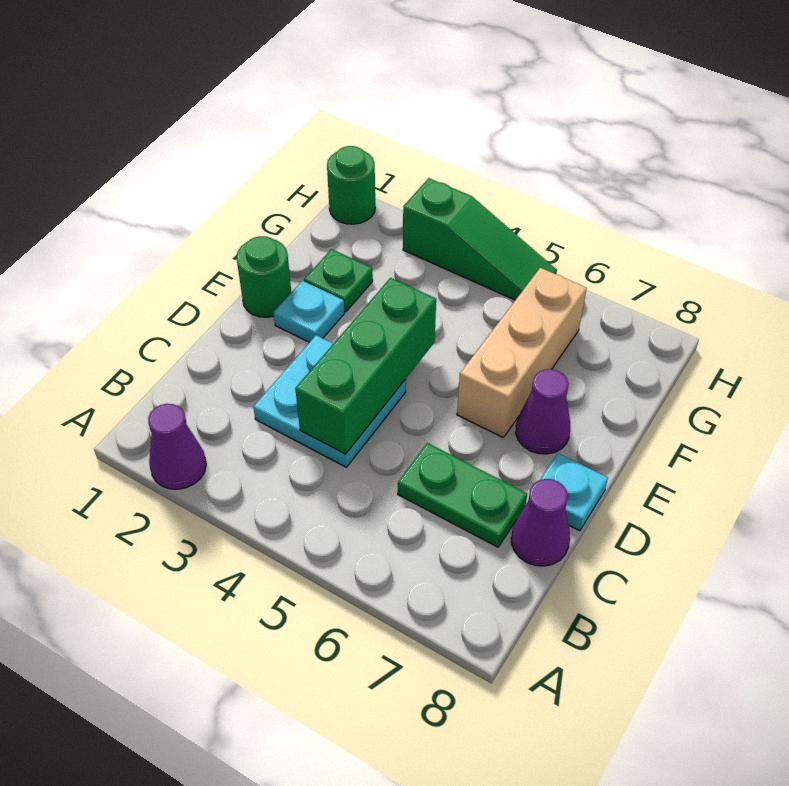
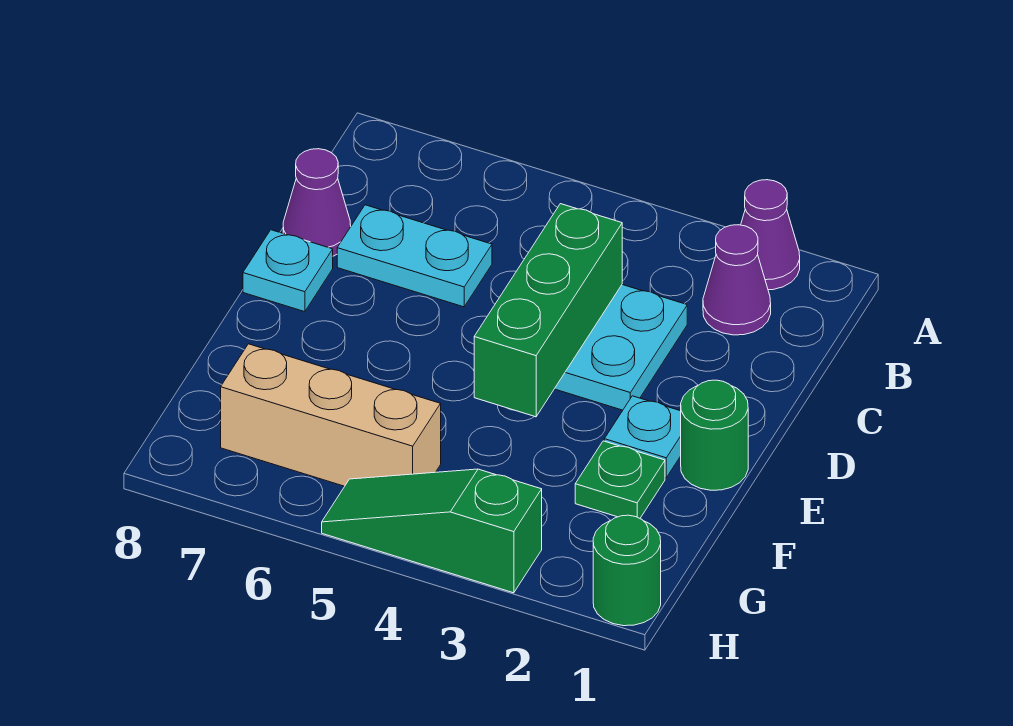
green plate C6:C7 level 1 -> cyan plate C6:C7 level 1
tan brick E6:G6 level 1 -> tan brick G5:G7 level 1
purple cone E7 level 1 -> purple cone B2 level 1

